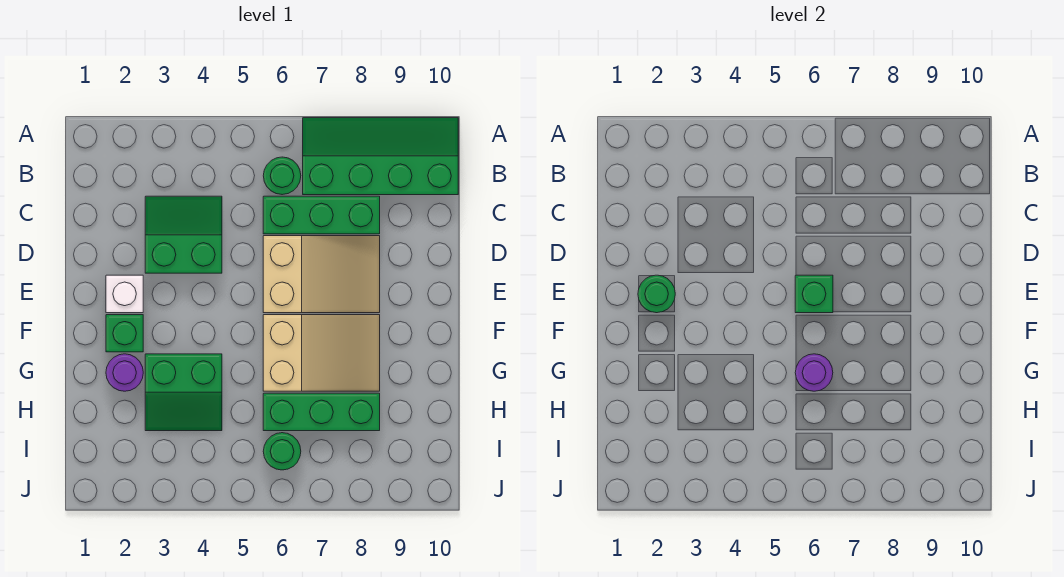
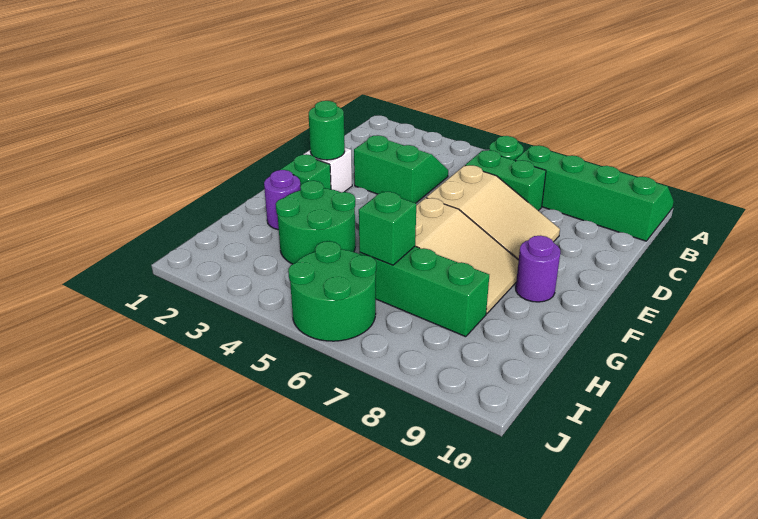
green brick C6:C8 level 1 -> green brick C6:C7 level 1
green brick E6 level 2 -> green brick H6 level 2
green slope G3:H4 level 1 top G -> green round brick G3:H4 level 1
purple round brick G6 level 2 -> purple round brick F9 level 1
green round brick I6 level 1 -> green round brick I5:J6 level 1

